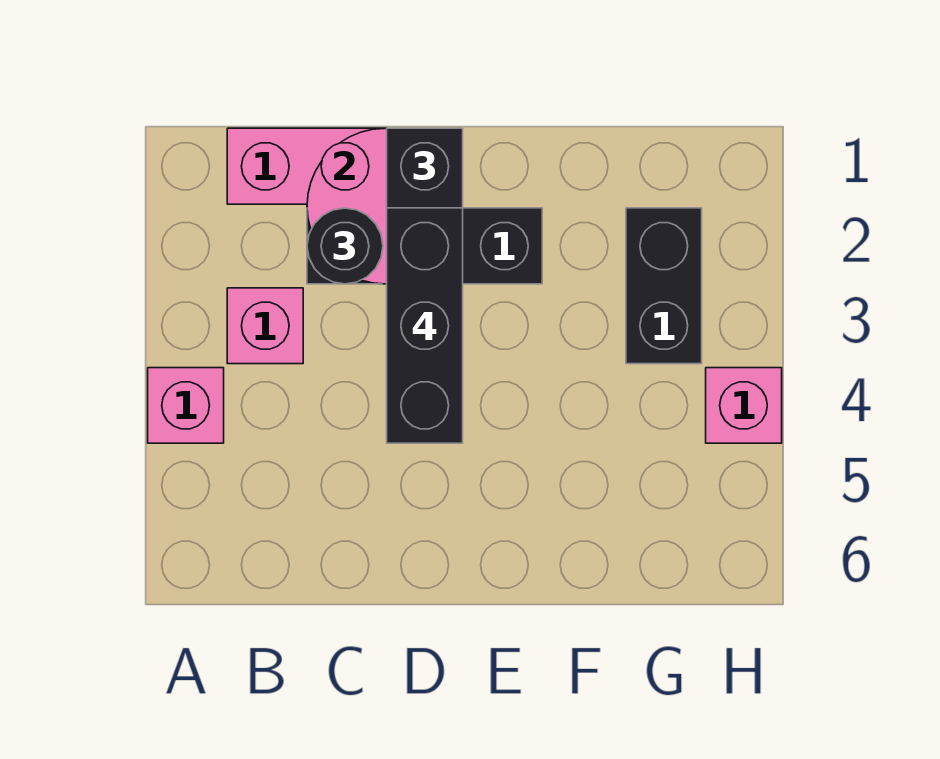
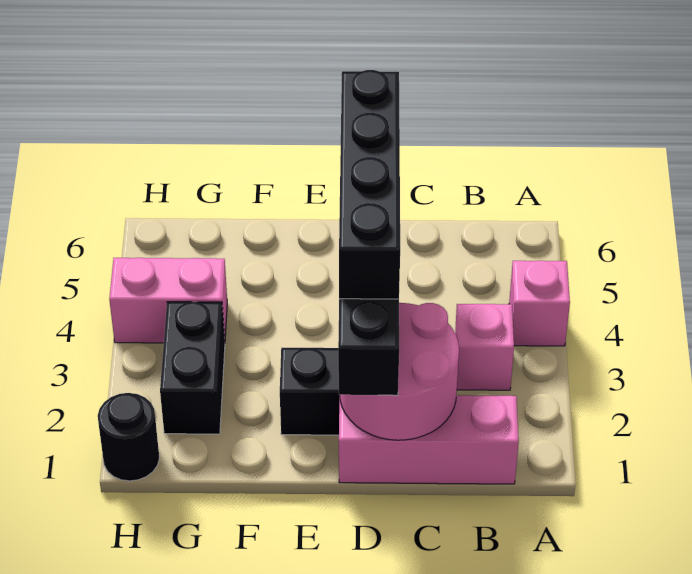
black round brick C2 level 3 -> black round brick H1 level 1
black brick D2:D4 level 4 -> black brick D2:D5 level 4
pink brick H4 level 1 -> pink brick G4:H4 level 1

